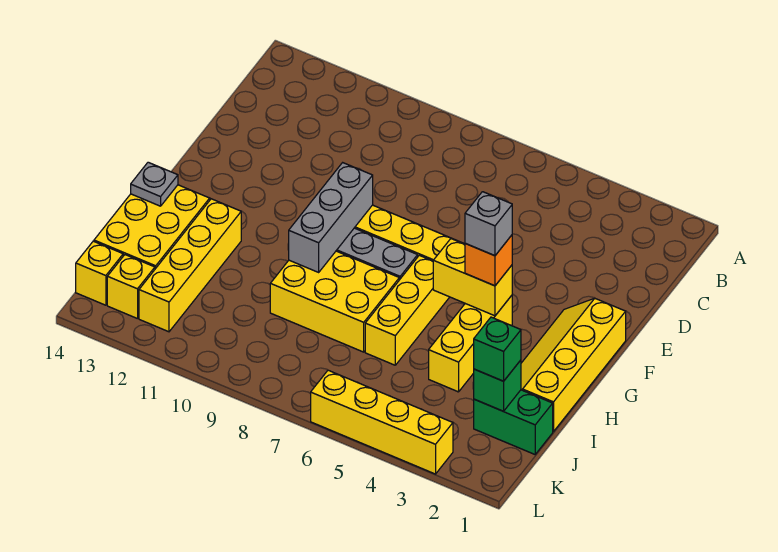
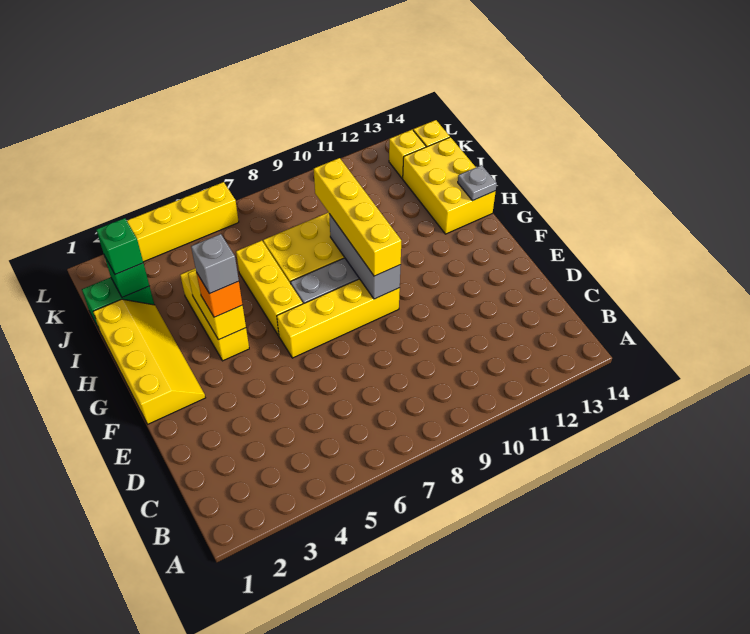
yellow brick G4:G5 level 2 -> yellow brick G4:H4 level 2
yellow brick H12:K12 level 1 -> yellow brick F9:I9 level 3

